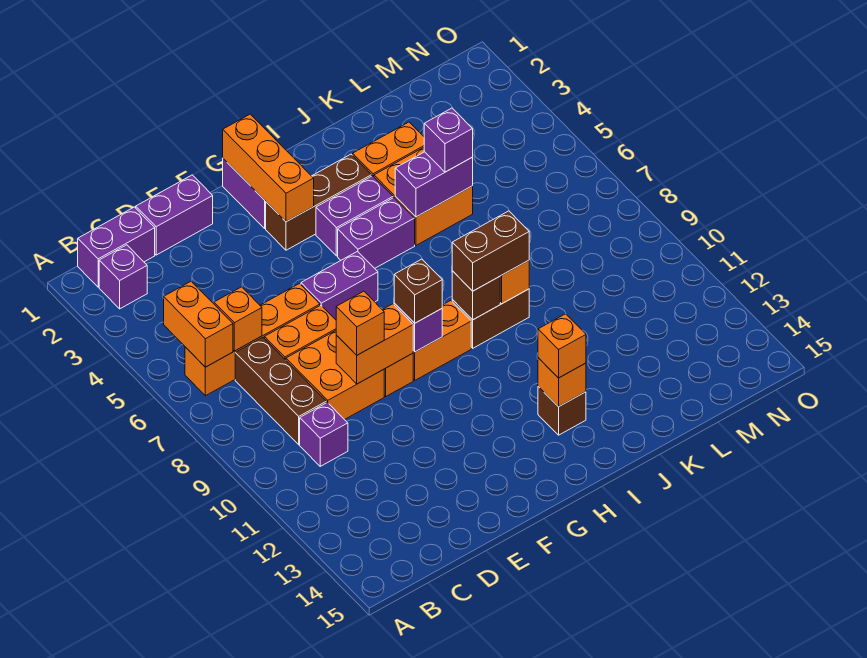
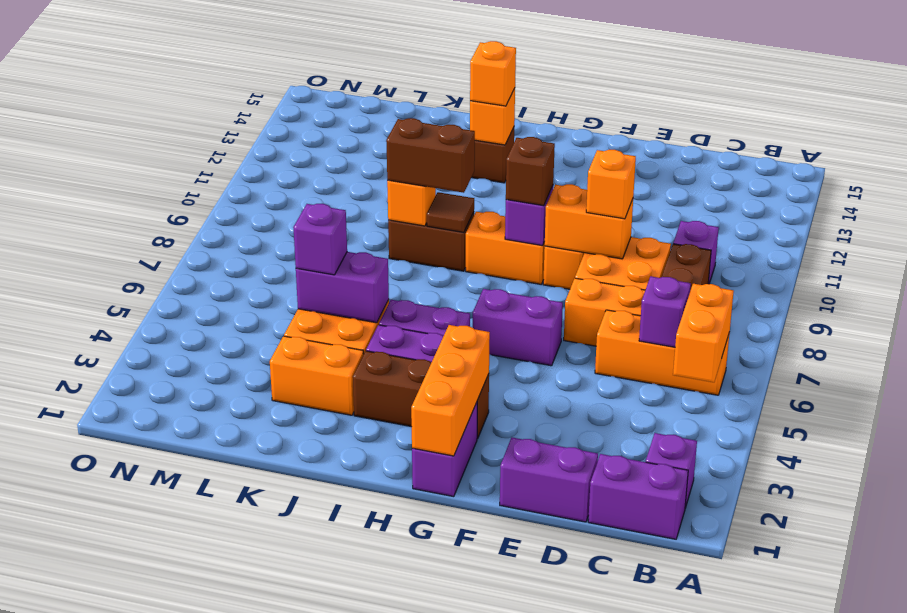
orange brick B6:E6 level 1 -> orange brick B6:D6 level 1
orange brick C6 level 2 -> purple brick C6 level 2
brown brick I9 level 2 -> brown tile I9 level 2

